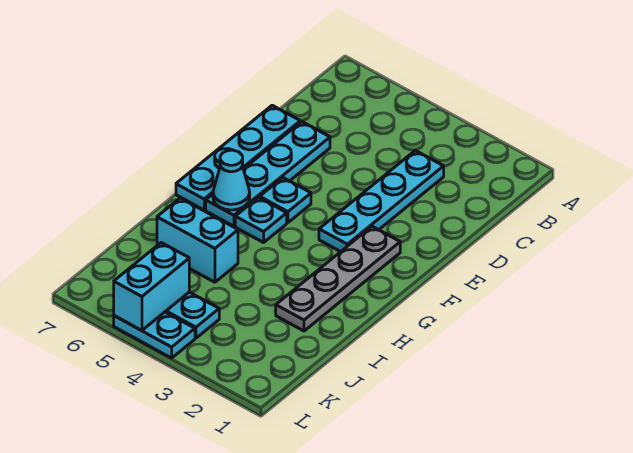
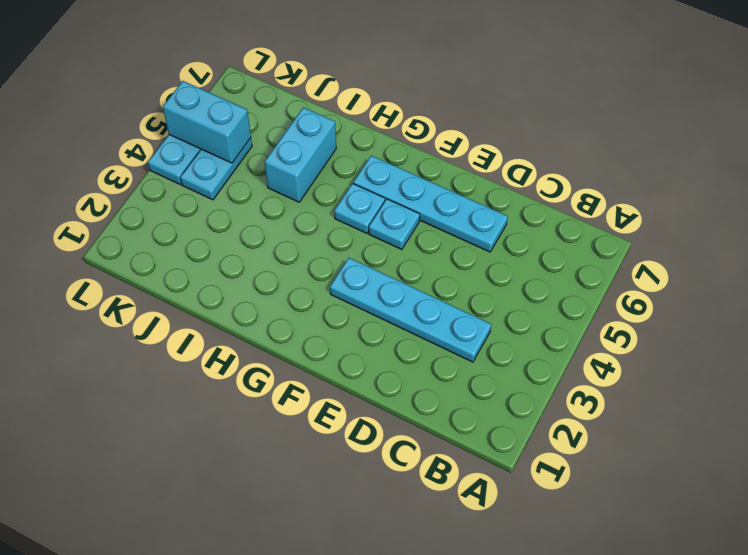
cyan plate D7:G7 level 1 -> none
grey plate F2:I2 level 1 -> none
cyan cone G6 level 2 -> none

